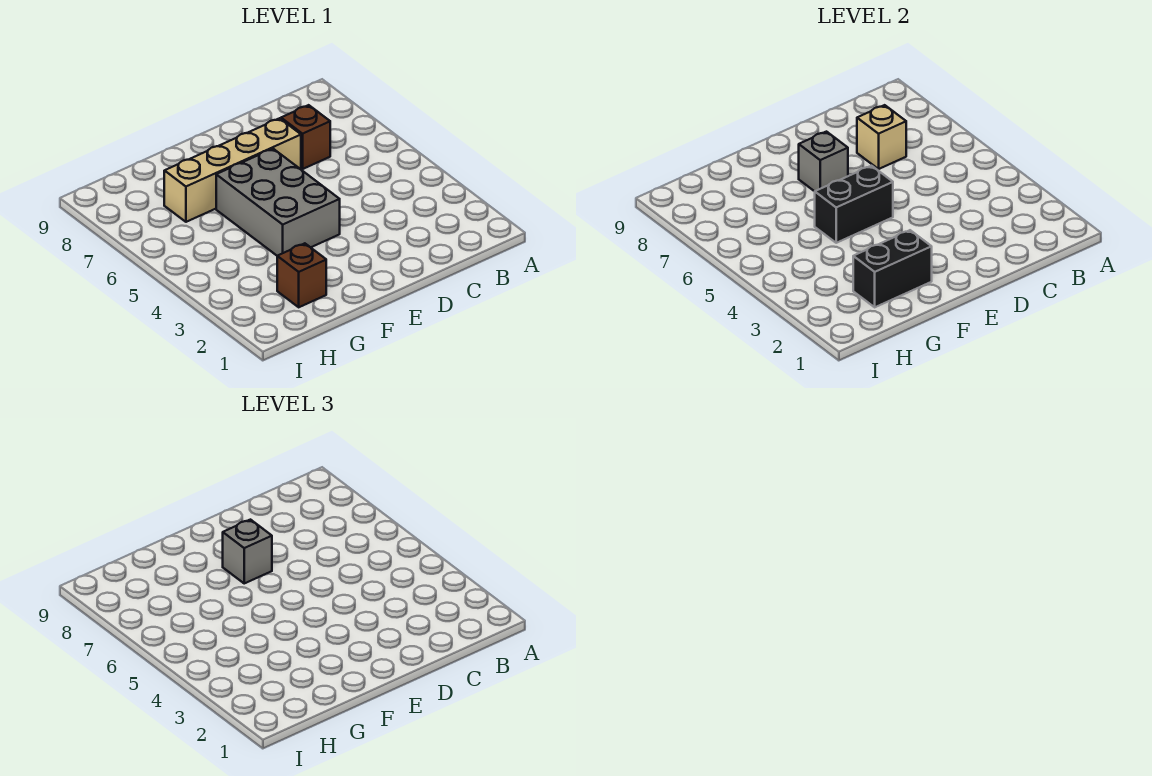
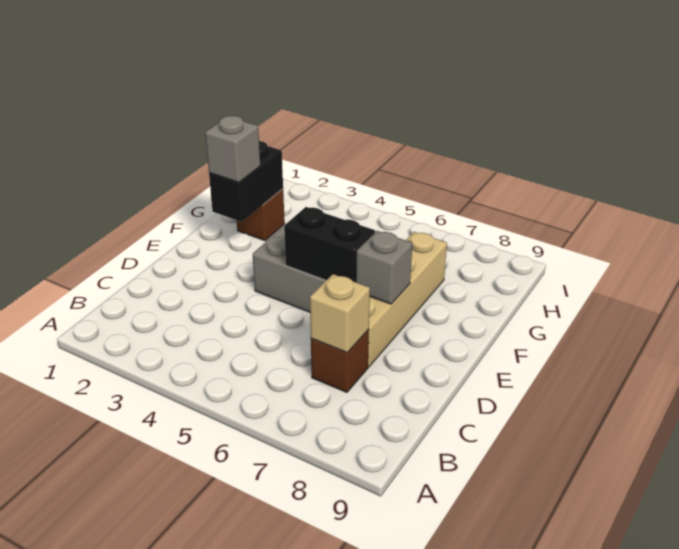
black brick E5:F5 level 2 -> black brick E5:E6 level 2
grey brick E7 level 3 -> grey brick F2 level 3

